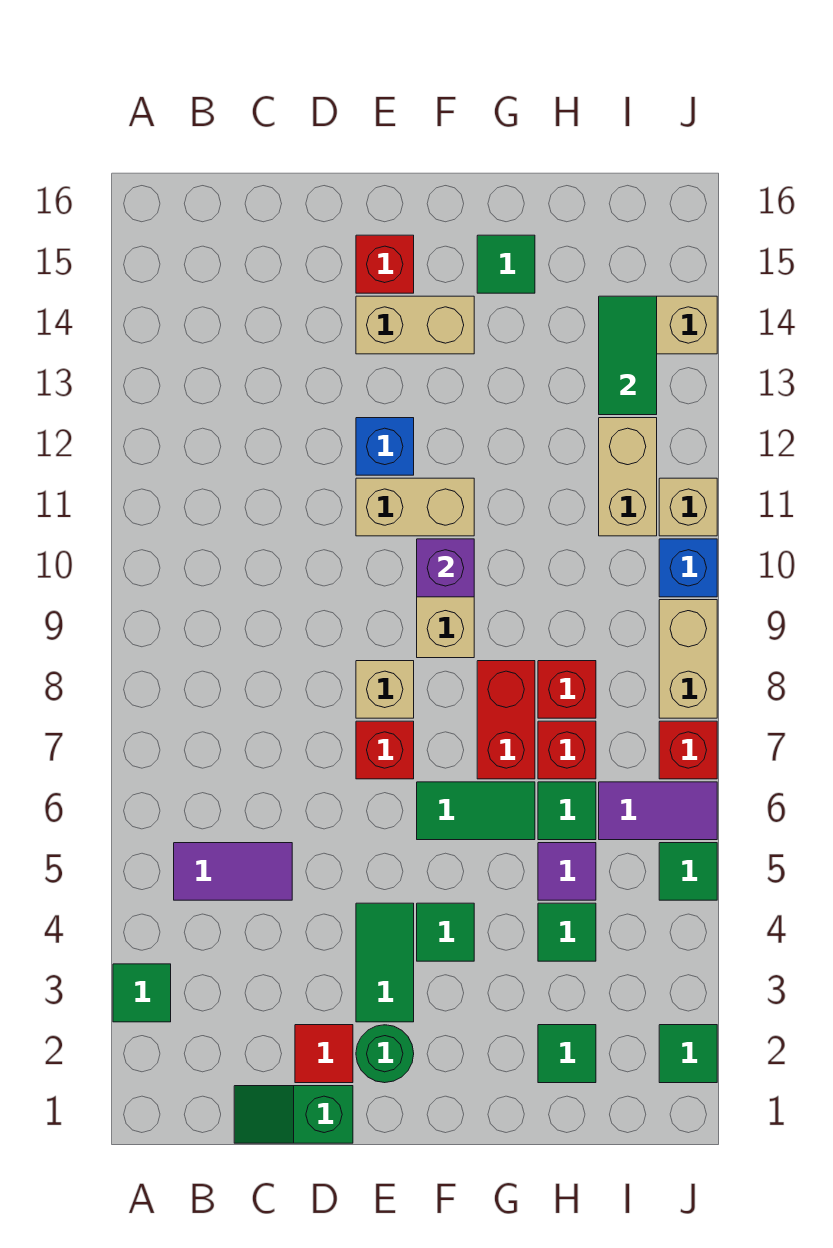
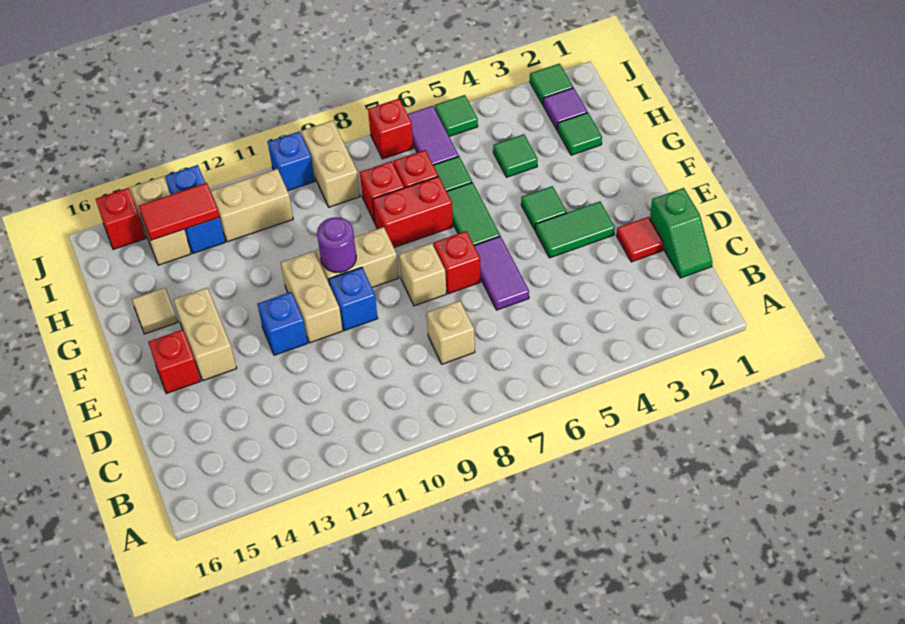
green tile A3 level 1 -> none
purple tile B5:C5 level 1 -> purple tile D6:E6 level 1
green round brick E2 level 1 -> none
none -> blue brick E10 level 1
purple brick F10 level 2 -> purple round brick F10 level 2
green tile G15 level 1 -> tan tile G15 level 1
purple tile H5 level 1 -> purple tile I2 level 1
none -> blue brick I13:J13 level 1
green tile I13:I14 level 2 -> red tile I13:I14 level 2
tan brick J8:J9 level 1 -> tan brick I9:J9 level 1
tan brick J11 level 1 -> tan brick C8 level 1
none -> red brick J15 level 1

